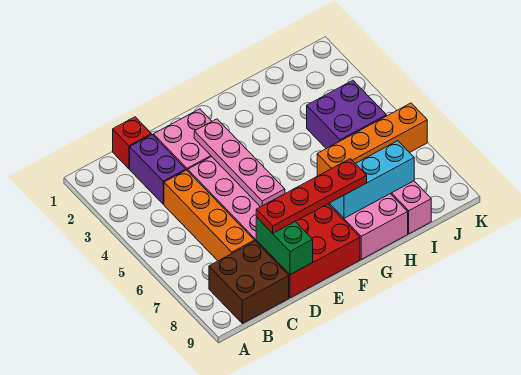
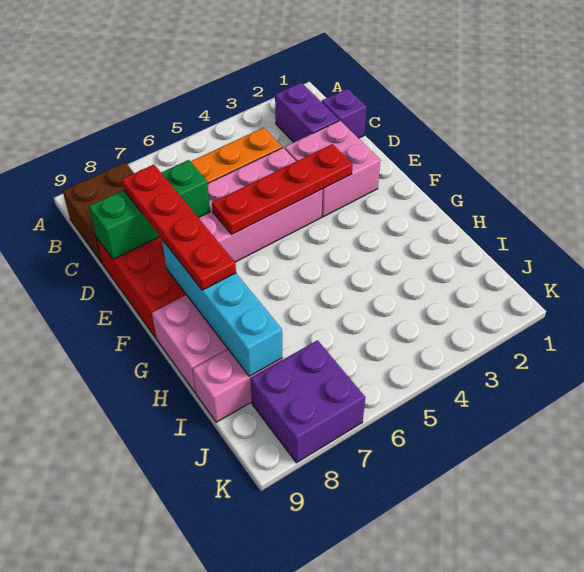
red brick C1 level 1 -> purple brick C1 level 1
purple brick C2:C3 level 1 -> purple brick B2:C2 level 1
green brick D8:D9 level 2 -> green brick D7:D9 level 2
pink plate E3:E6 level 2 -> red plate E3:E6 level 2
cyan brick G8:I8 level 2 -> cyan brick F8:I8 level 2
orange brick H6:K6 level 1 -> none
purple brick I4:J5 level 1 -> purple brick J7:K8 level 1

